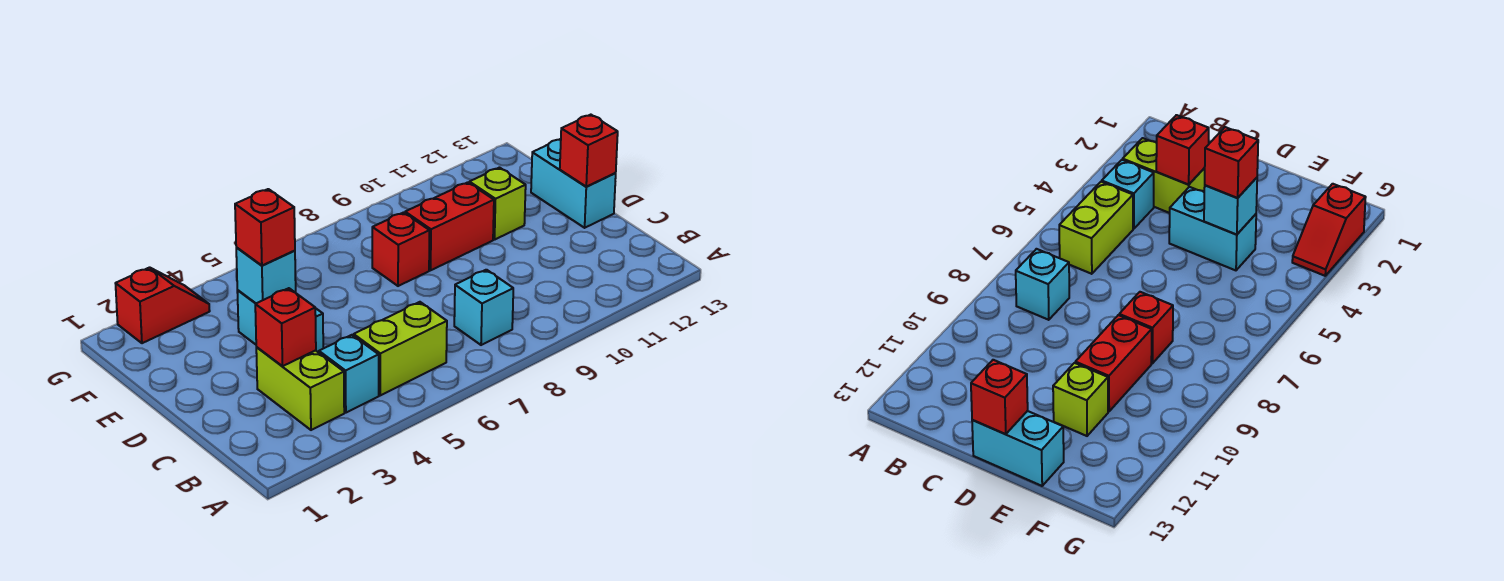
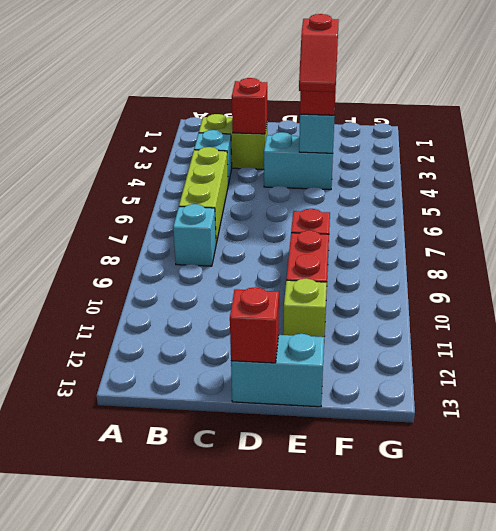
lime brick B5:B6 level 1 -> lime brick B5:B7 level 1
red slope G2:G3 level 1 top 2 -> red slope E4:E5 level 4 top 4

